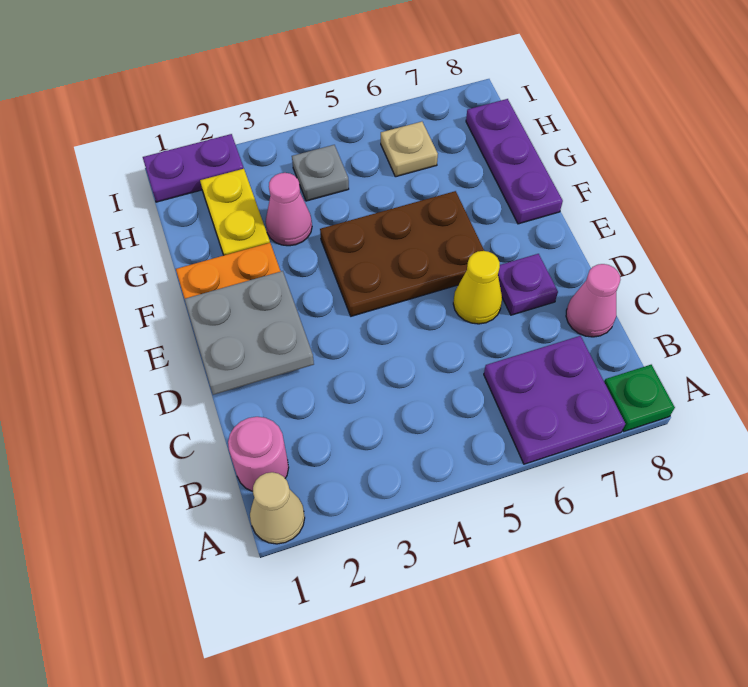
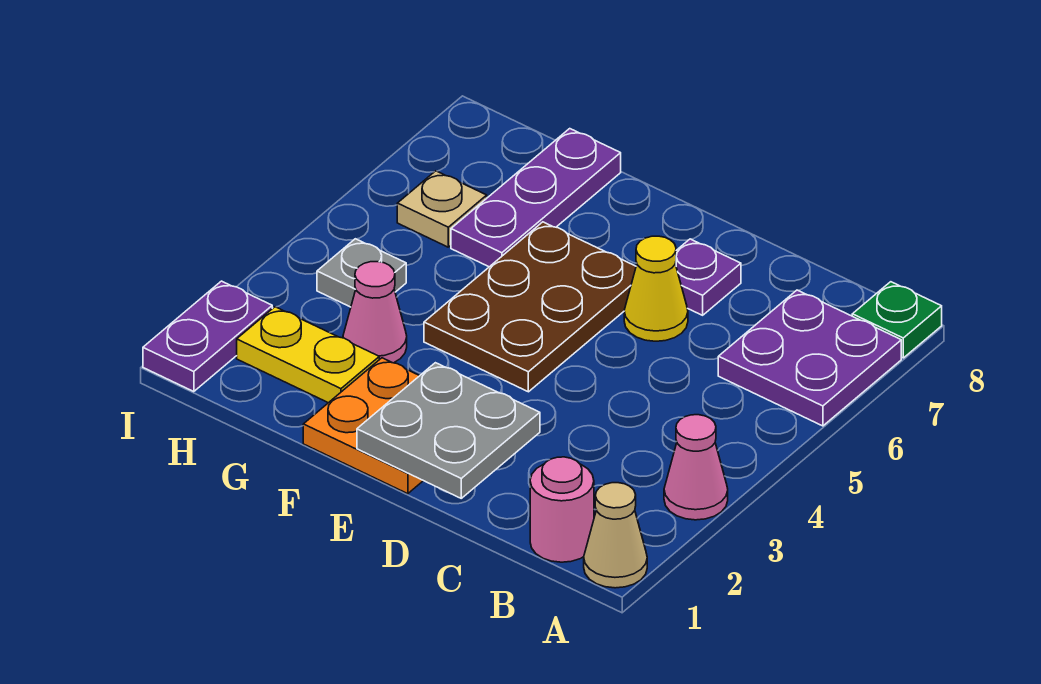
pink cone C8 level 1 -> pink cone A3 level 1
purple plate F8:H8 level 1 -> purple plate G6:G8 level 1

